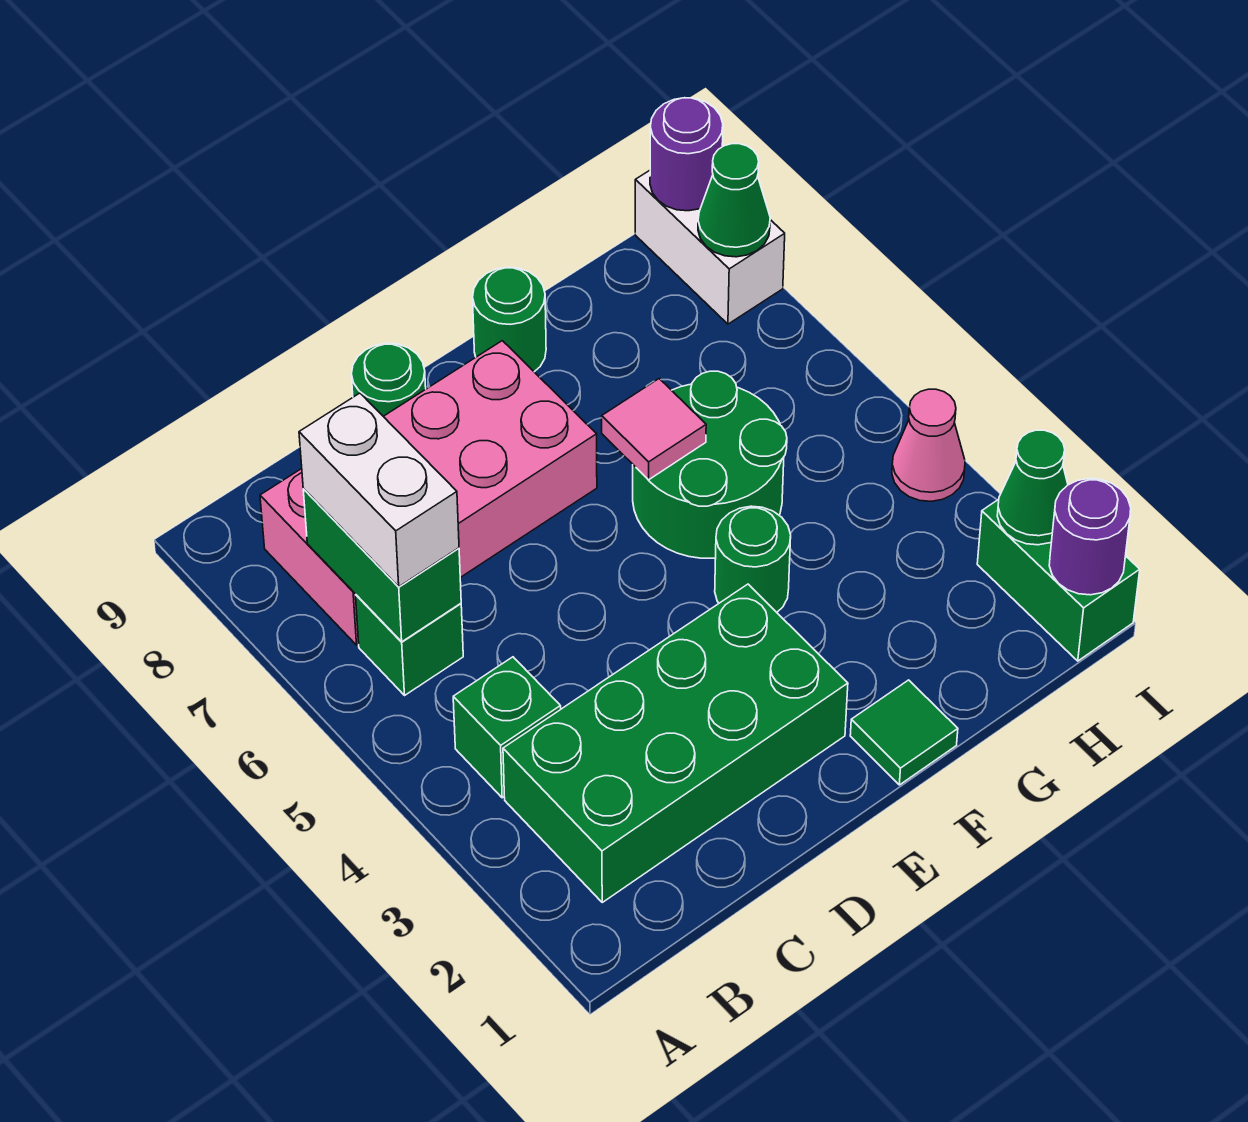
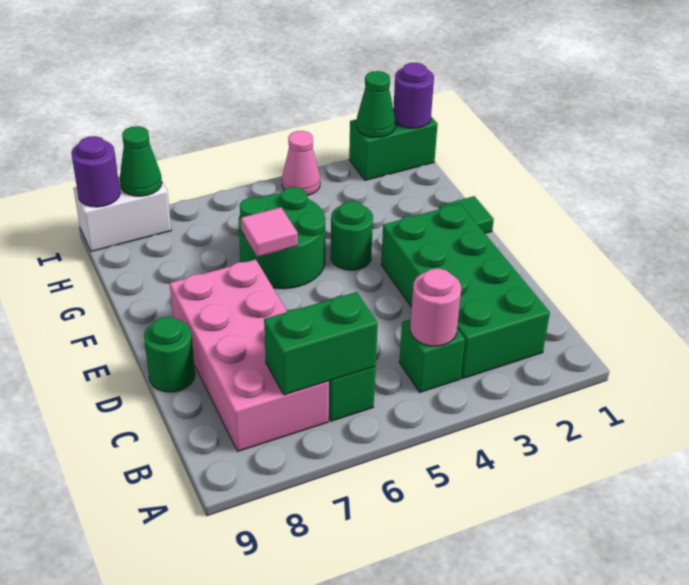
none -> pink round brick B4 level 2
white brick B6:B7 level 3 -> none
green round brick F9 level 1 -> none

